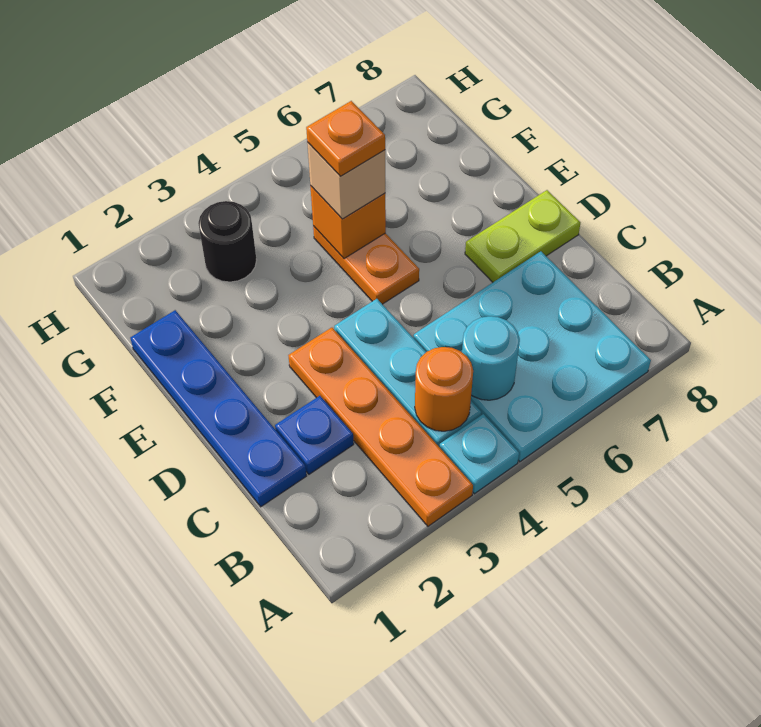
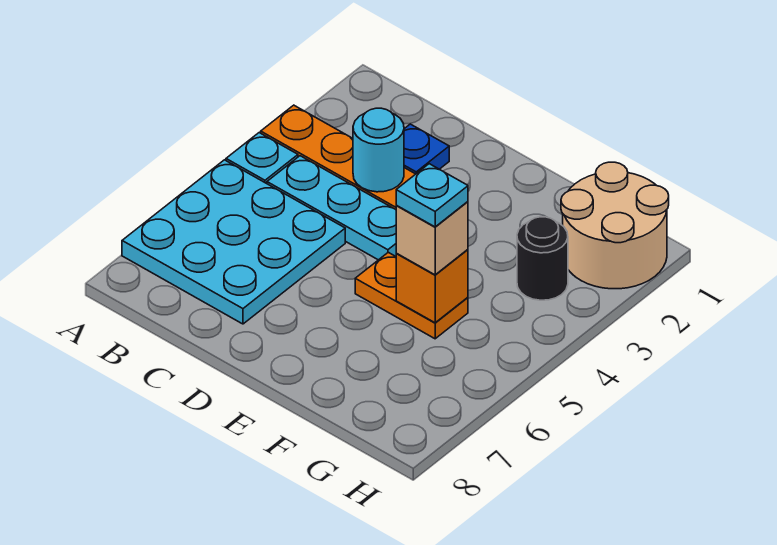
orange round brick B4 level 2 -> none
cyan round brick B5 level 2 -> cyan round brick C3 level 2
blue plate C1:F1 level 1 -> none
lime plate D7:D8 level 1 -> none
orange plate F5 level 4 -> cyan plate F5 level 4
none -> tan round brick G1:H2 level 1

